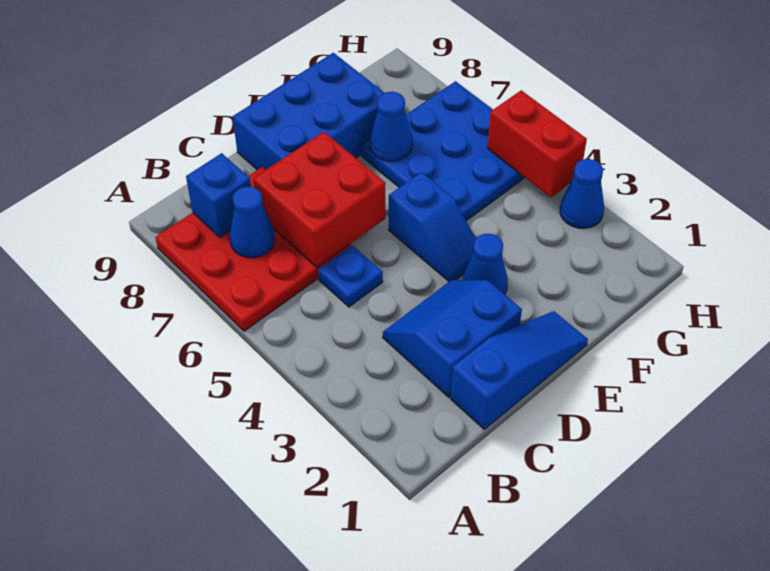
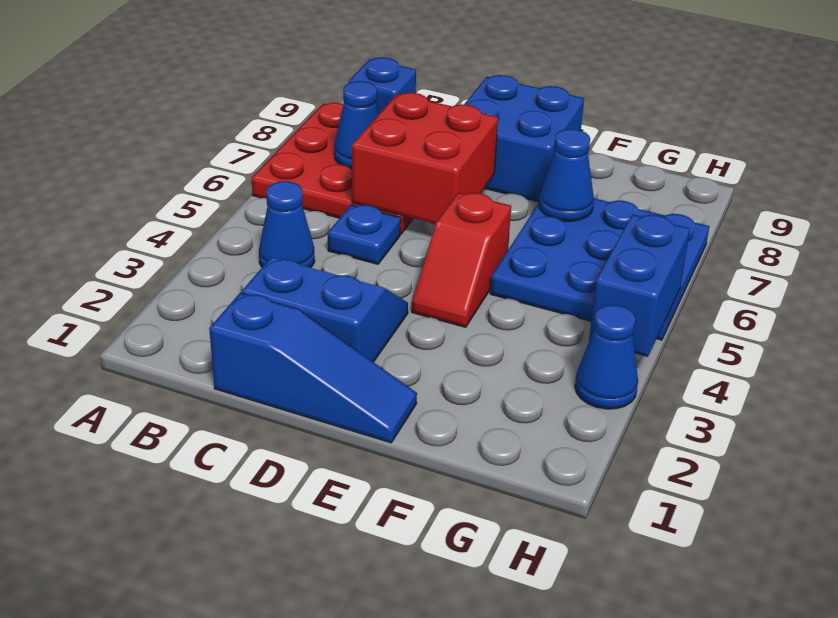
blue brick D8:F9 level 1 -> blue brick D8:E9 level 1
blue cone E3 level 1 -> blue cone B4 level 1
blue slope E4:E5 level 1 top 5 -> red slope E4:E5 level 1 top 5
red brick H4:H5 level 2 -> blue brick H4:H5 level 2

